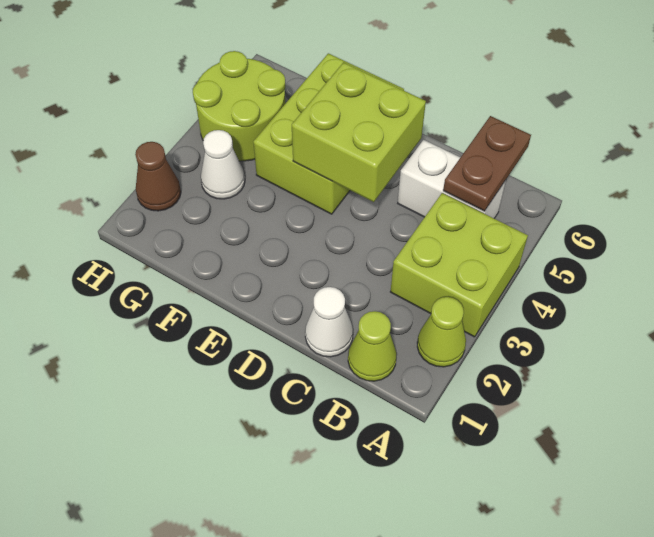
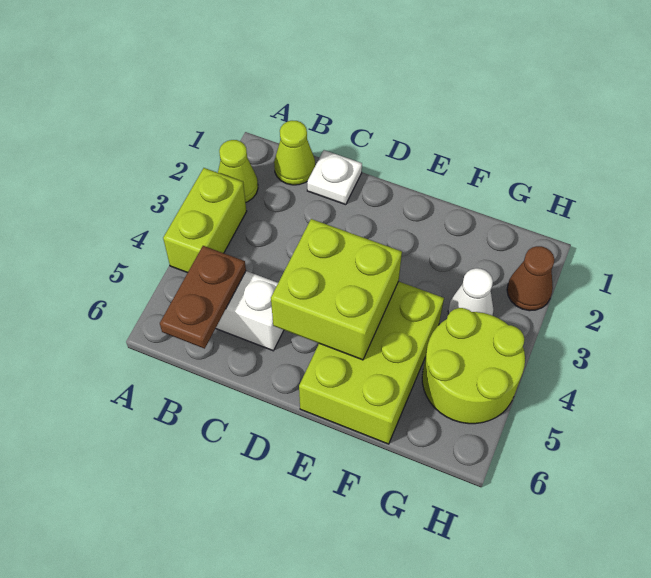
lime brick A3:B4 level 1 -> lime brick A3:A4 level 1
white cone C1 level 1 -> white plate C1 level 1

